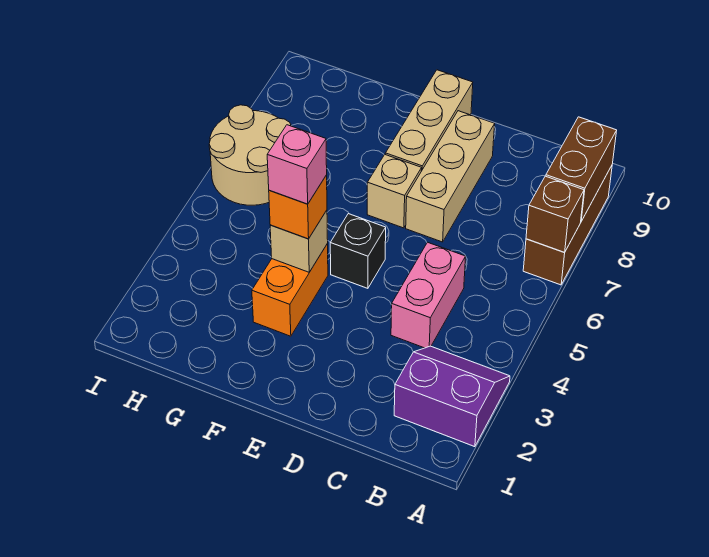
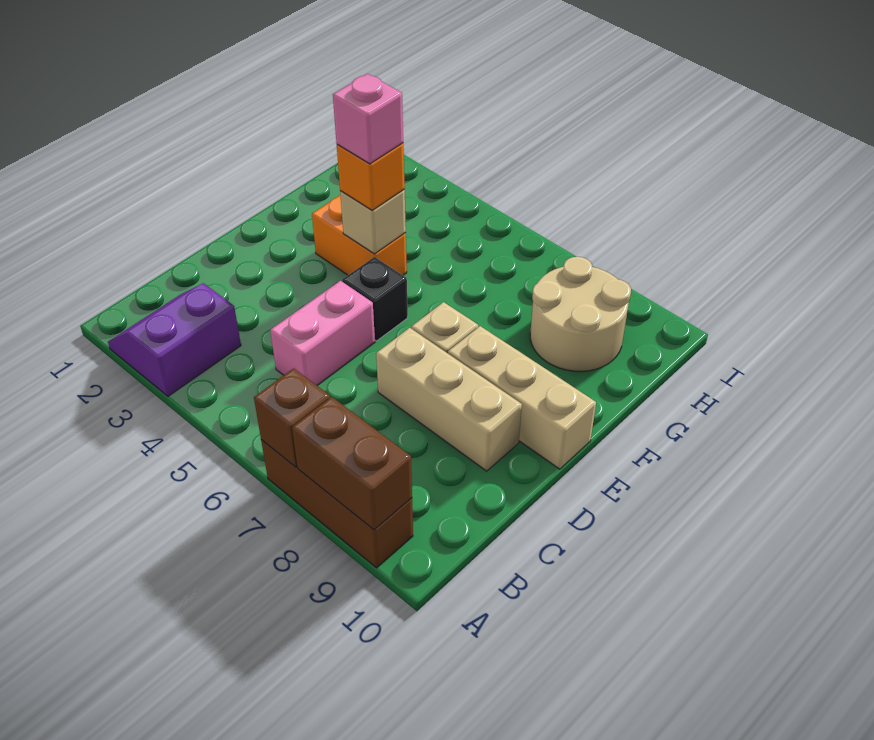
purple slope A2:B3 level 1 top 2 -> purple slope A2:B3 level 1 top 3
pink brick C4:C5 level 1 -> pink brick C5:D5 level 1
tan round brick H6:I7 level 1 -> tan round brick G8:H9 level 1

